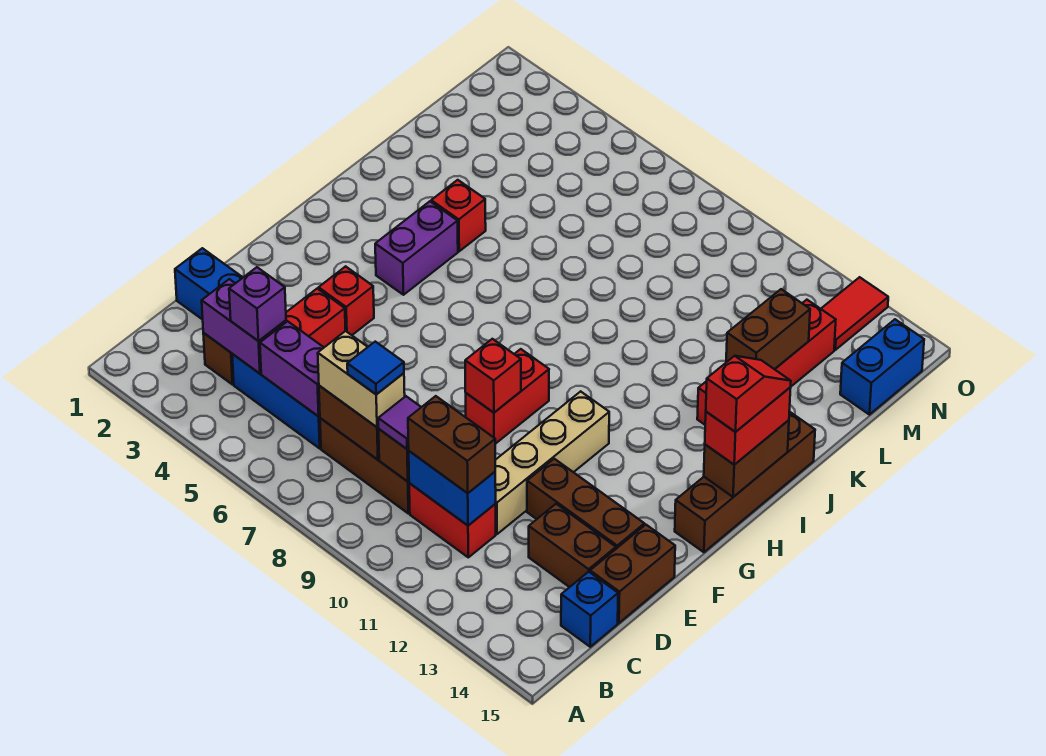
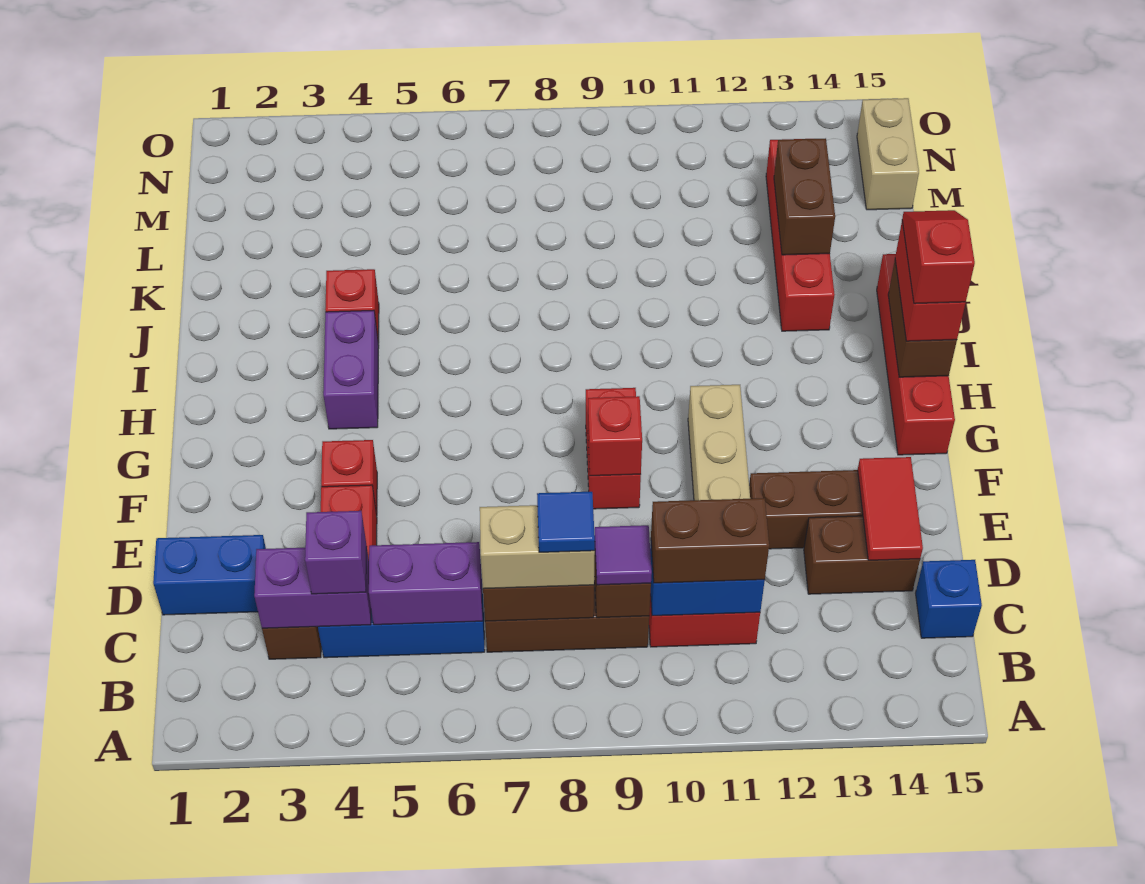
brown brick D15:E15 level 1 -> none
brown brick G15:J15 level 1 -> red brick G15:J15 level 1
blue brick M15:N15 level 1 -> tan brick M15:N15 level 1
red tile N13:O13 level 1 -> red tile D14:E14 level 2

